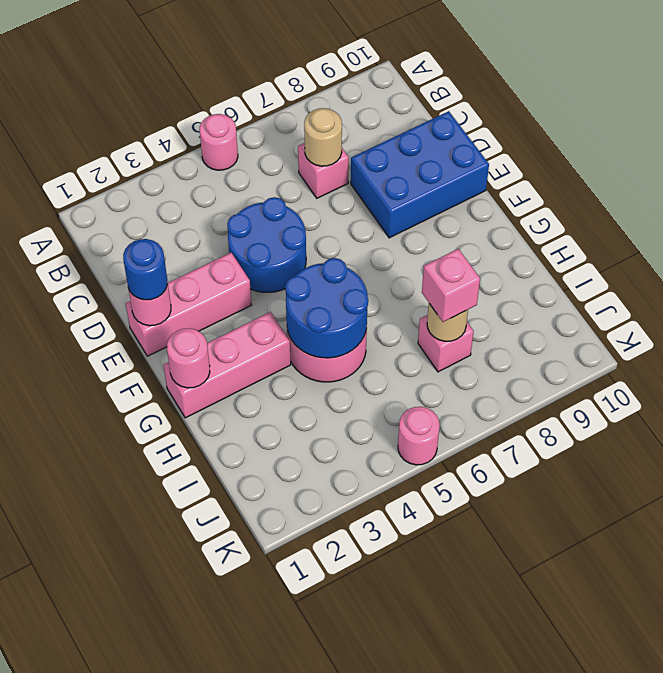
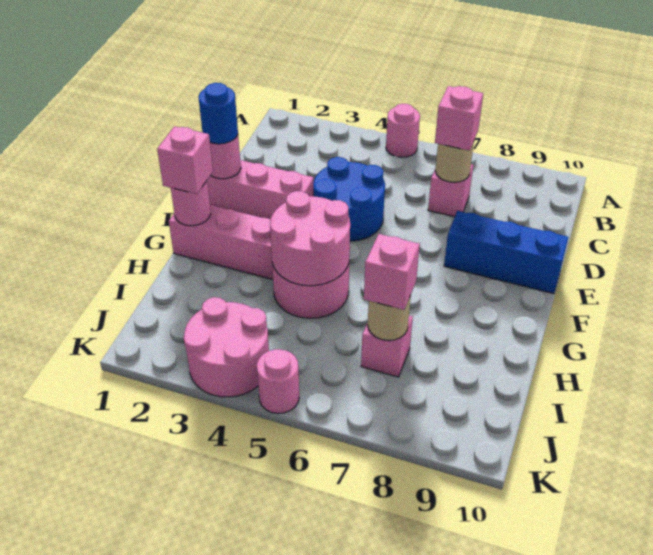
none -> pink brick C7 level 3
blue brick D8:E10 level 1 -> blue brick E8:E10 level 1
none -> pink brick G1 level 3
blue round brick G4:H5 level 2 -> pink round brick G4:H5 level 2
none -> pink round brick J3:K4 level 1

